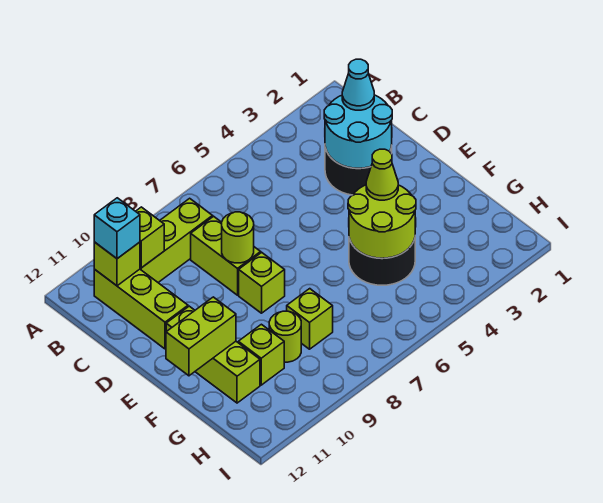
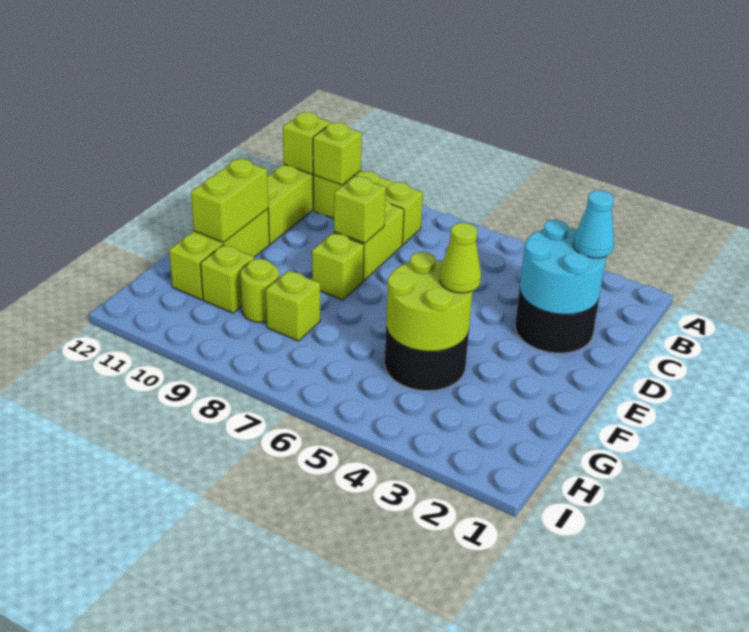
cyan brick B11 level 3 -> none
lime round brick D8 level 2 -> lime brick D8 level 2
lime brick F11:F12 level 2 -> lime brick E11:F11 level 2

